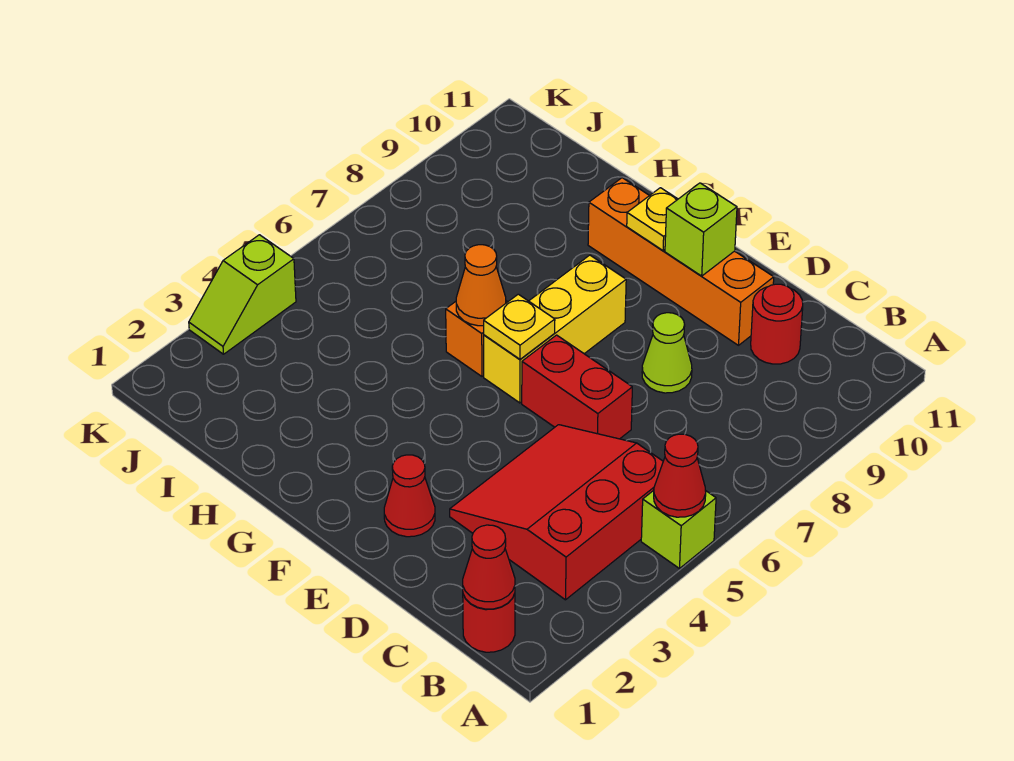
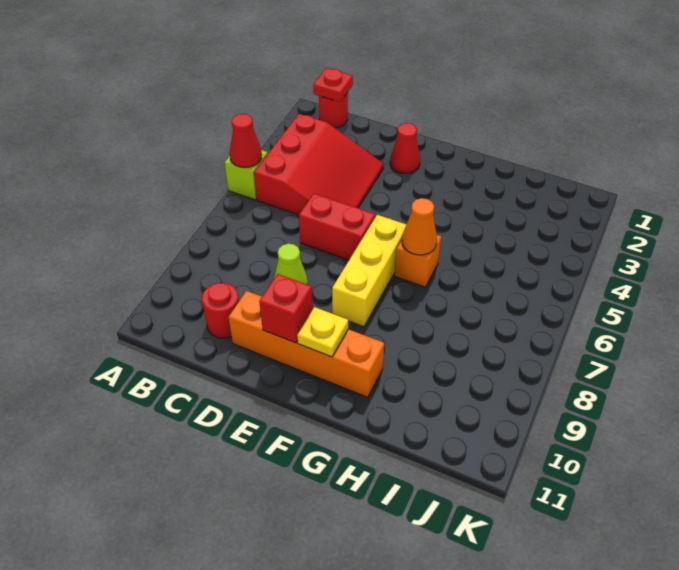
red cone B1 level 2 -> red plate B1 level 2
lime brick E10 level 2 -> red brick E10 level 2
yellow plate F6 level 2 -> none
lime slope K3:K4 level 1 top 4 -> none

